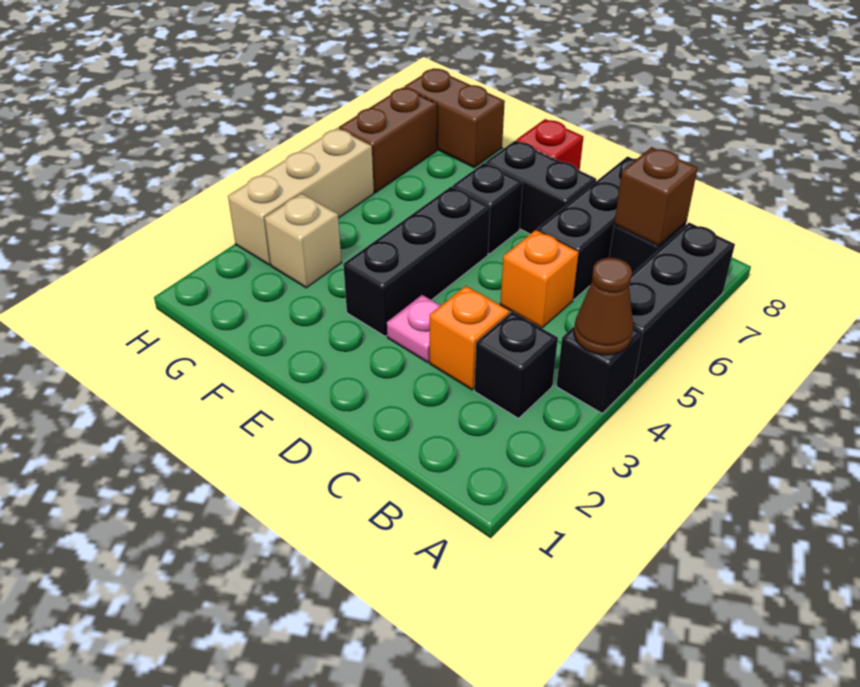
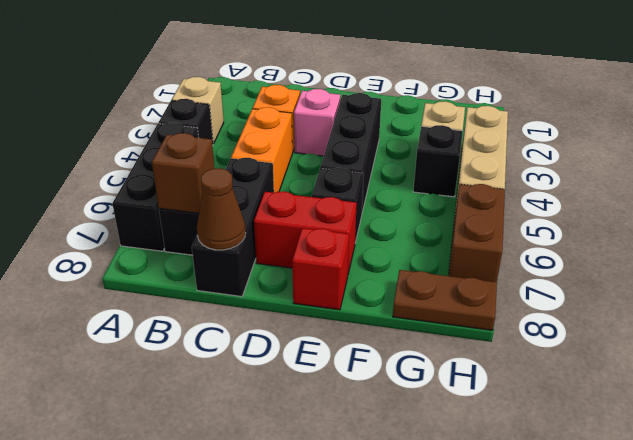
none -> tan brick A3 level 1
brown cone A4 level 2 -> brown cone C8 level 2
black brick B3 level 1 -> black brick G4 level 1
orange brick C5 level 1 -> orange brick C4:C5 level 1
pink plate D3 level 1 -> pink brick D3 level 1
black brick D7:E7 level 1 -> red brick D7:E7 level 1
brown brick G8:H8 level 1 -> brown plate G8:H8 level 1

